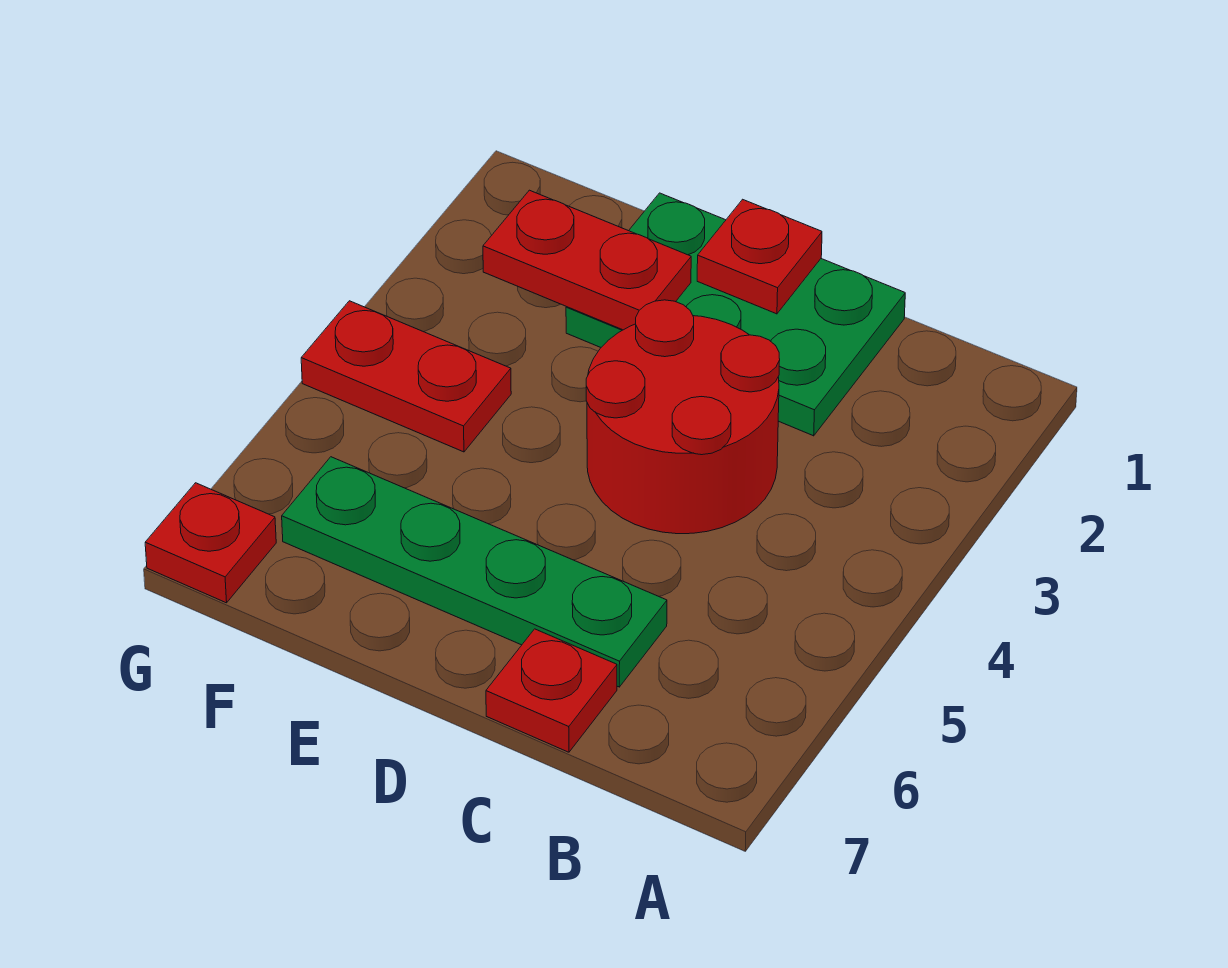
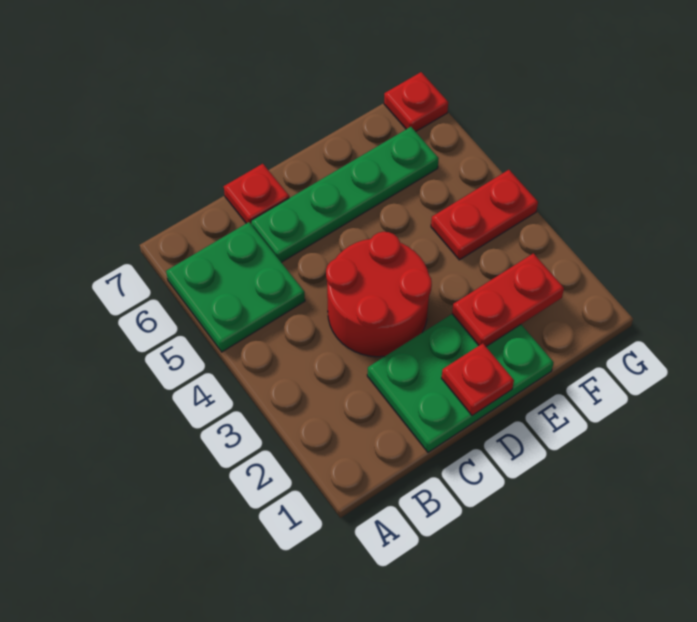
none -> green plate A5:B6 level 1

